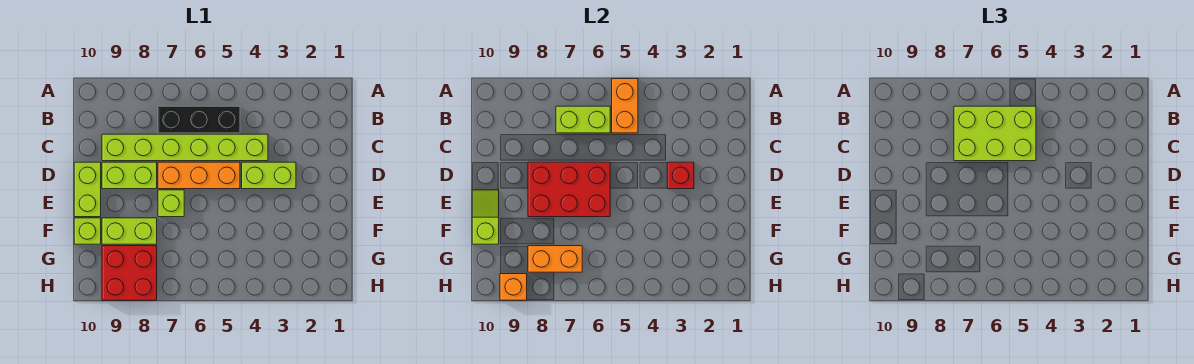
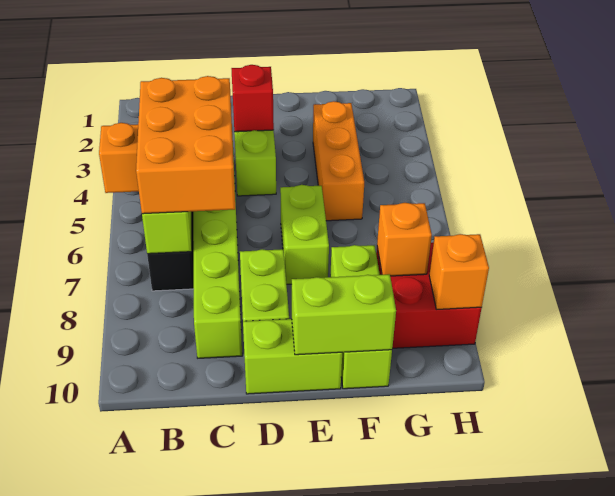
lime brick B5:C7 level 3 -> orange brick B5:C7 level 3
orange brick D5:D7 level 1 -> orange brick F3:F5 level 1
red brick D6:E8 level 2 -> none
lime brick E7 level 1 -> lime brick E6:E7 level 1
lime slope E10:F10 level 2 top F -> lime brick E10:F10 level 2
orange brick G7:G8 level 2 -> orange brick G8 level 2

